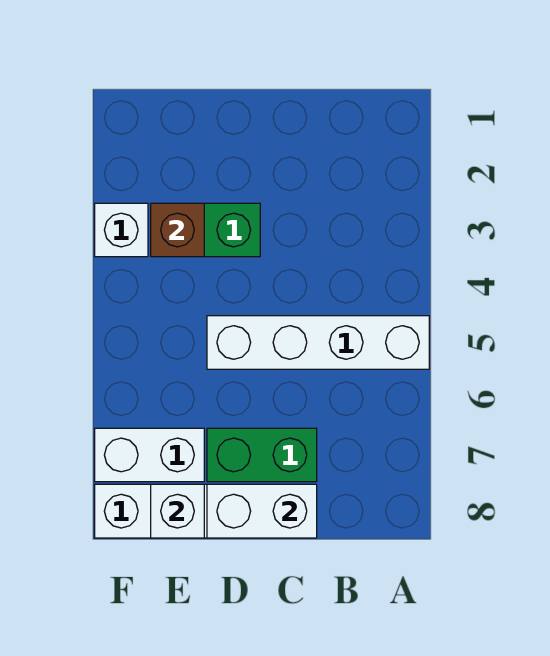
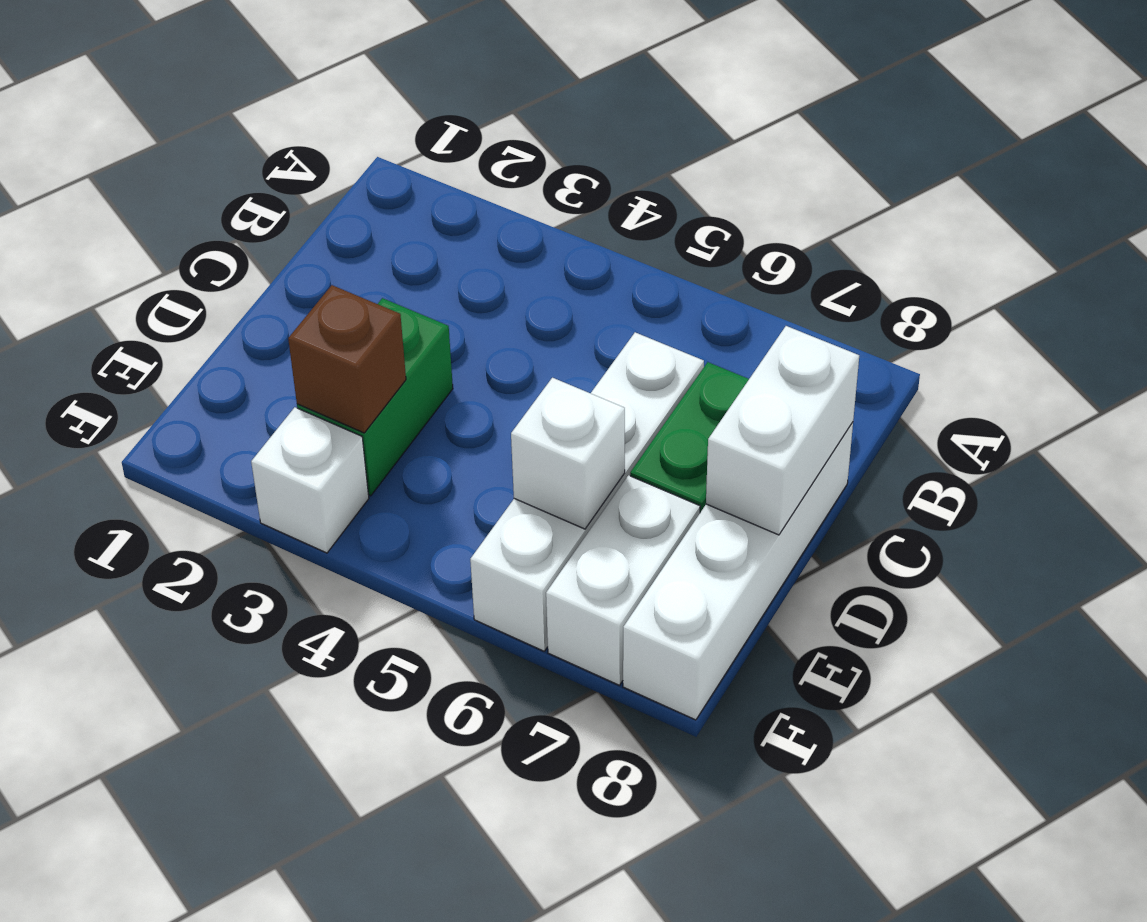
white brick A5:D5 level 1 -> white brick C6:F6 level 1
white brick E8 level 2 -> white brick E6 level 2

